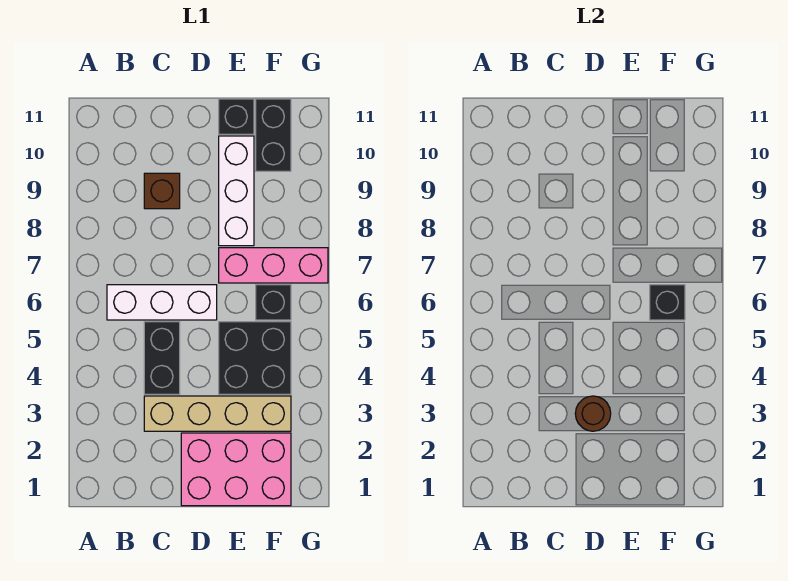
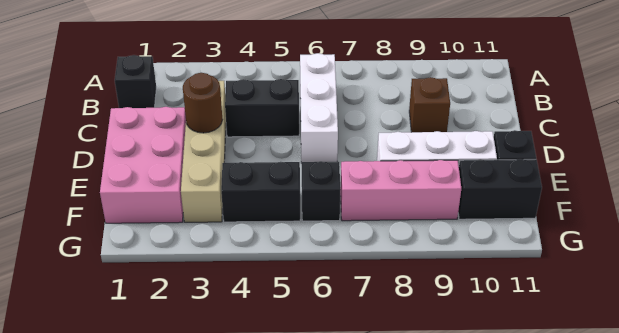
black brick E4:F5 level 1 -> black brick F4:F5 level 1
pink brick E7:G7 level 1 -> pink brick F7:F9 level 1
black brick F6 level 2 -> black brick B1 level 1

